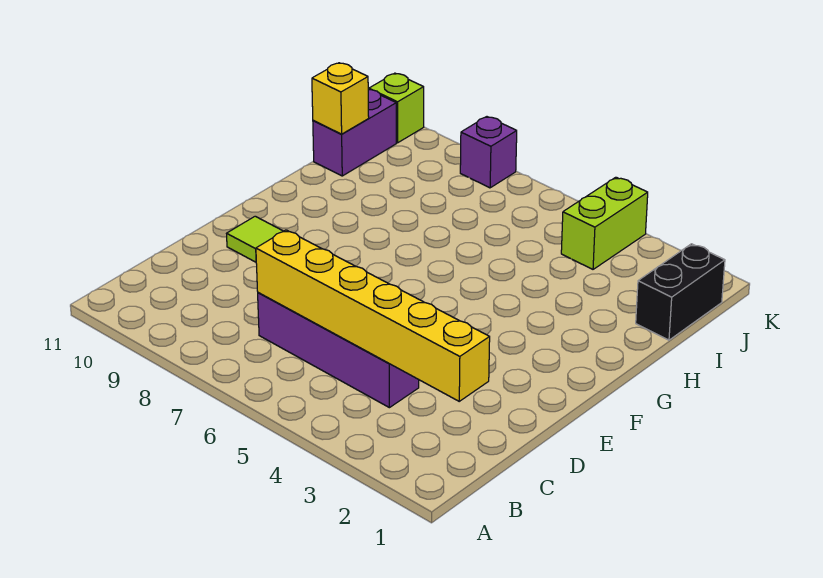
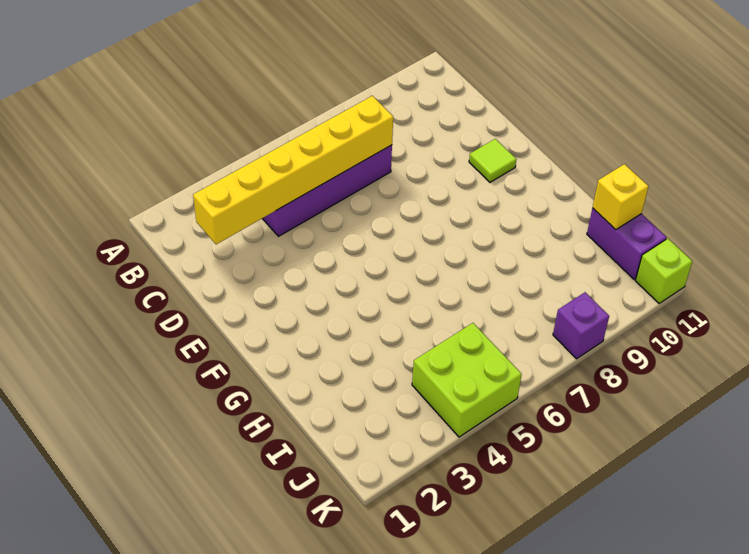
black brick I1:J1 level 1 -> none
lime brick J4:K4 level 1 -> lime brick J4:K5 level 1

